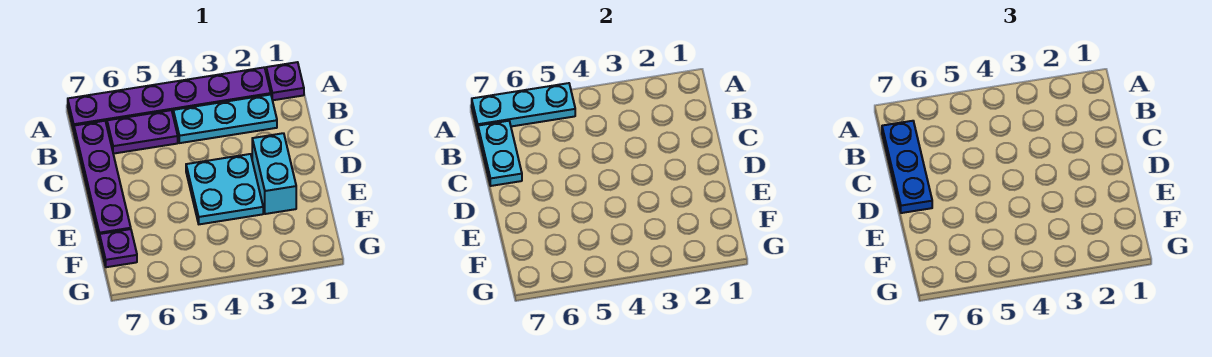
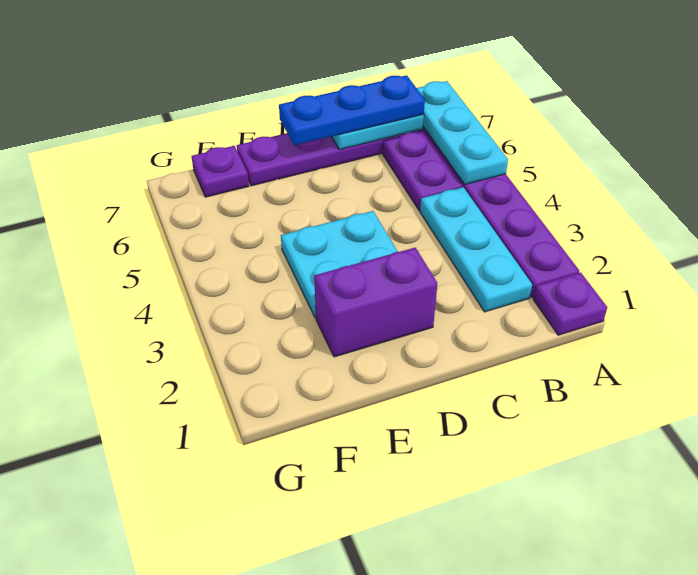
cyan brick D2:E2 level 1 -> purple brick D2:E2 level 1

